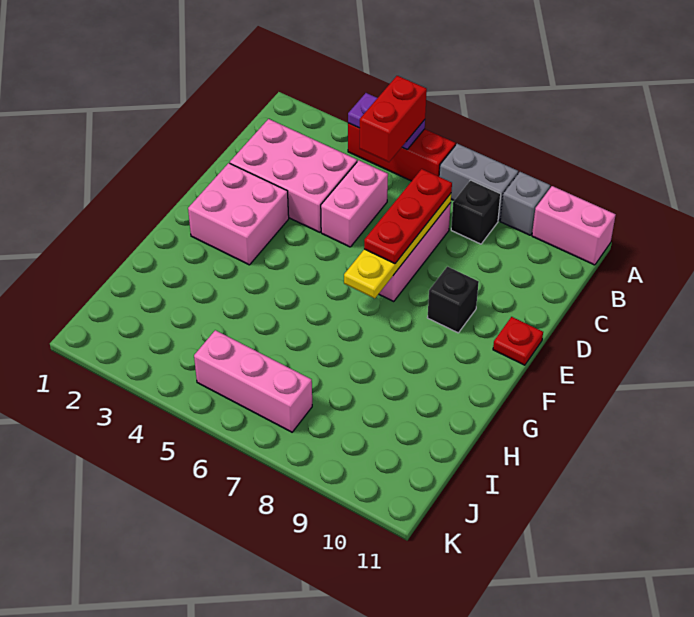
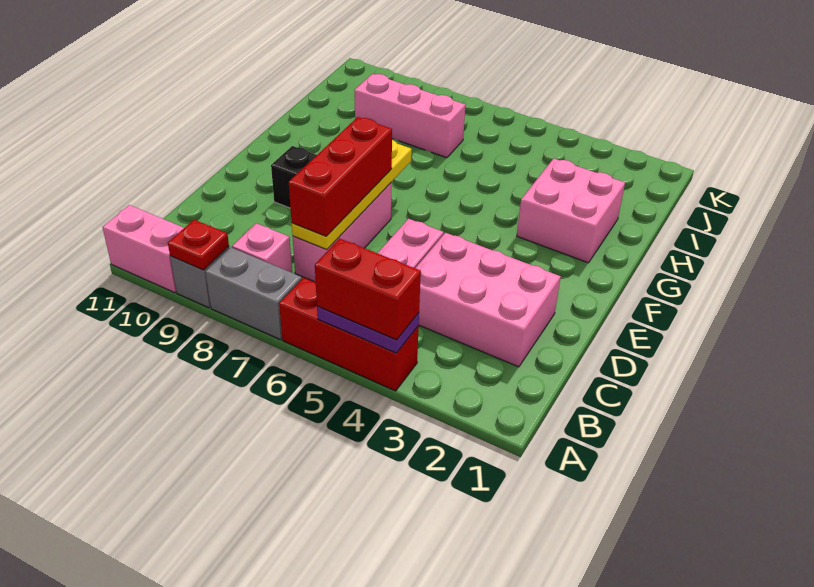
red brick A5:B5 level 3 -> red brick A4:A5 level 3
black brick B8 level 1 -> pink brick B8 level 1
red plate C7:E7 level 3 -> red brick C7:E7 level 3
pink brick E2:F3 level 1 -> pink brick G2:H3 level 1
red plate E11 level 1 -> red plate A9 level 2
pink brick J5:J7 level 1 -> pink brick I7:I9 level 1

